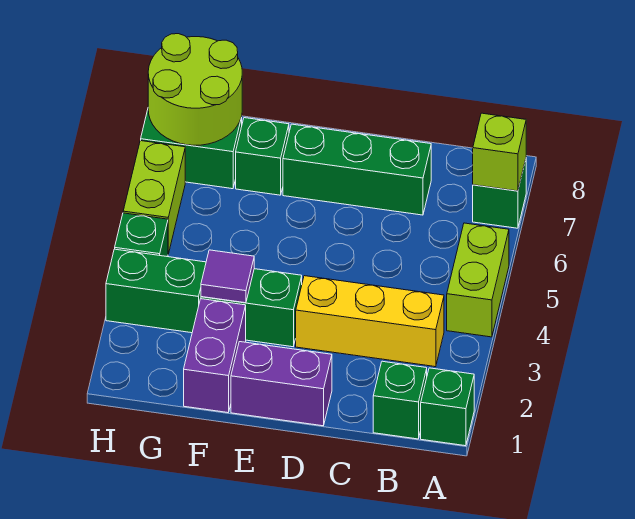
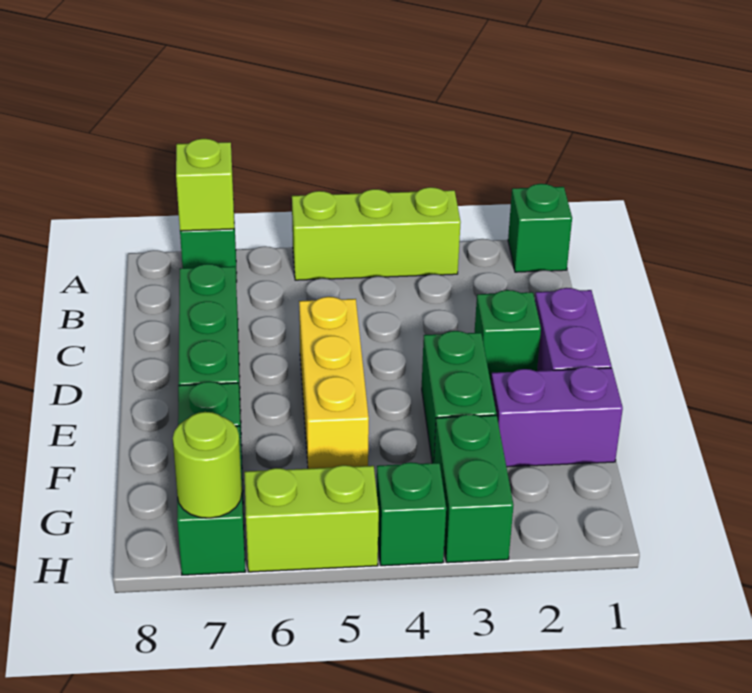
lime brick A4:A5 level 1 -> lime brick A3:A5 level 1
green brick B1 level 1 -> green brick D2 level 1
yellow brick B3:D3 level 1 -> yellow brick D5:F5 level 1
purple tile F3 level 2 -> none
lime round brick G7:H8 level 2 -> lime round brick H7 level 2

